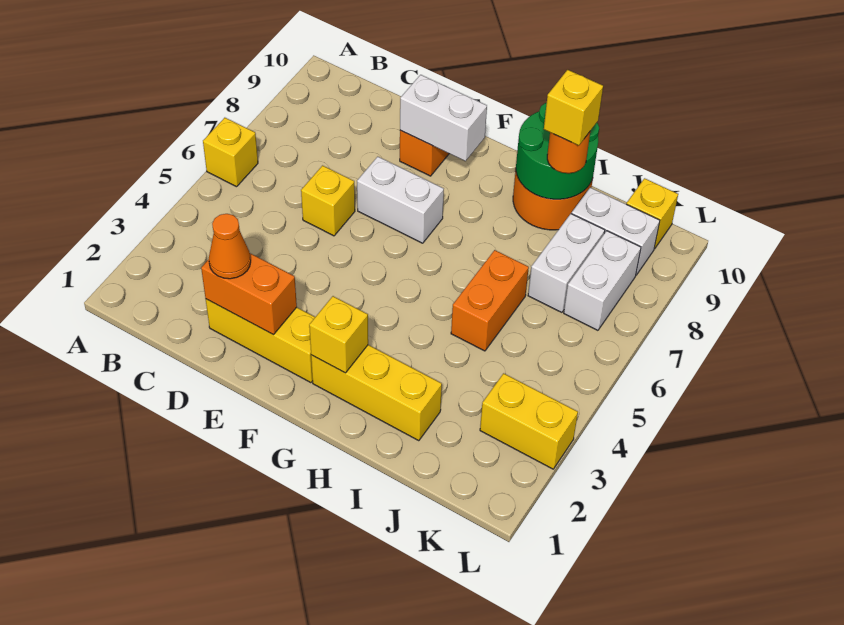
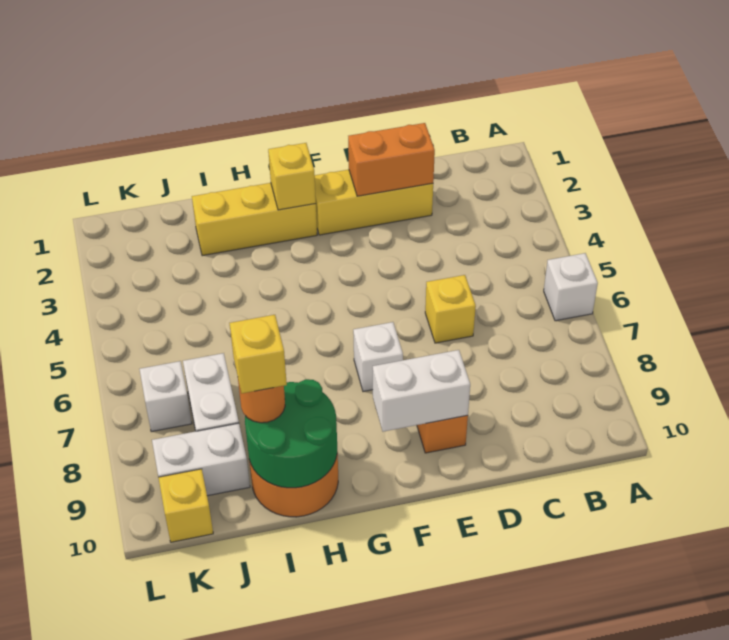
yellow brick A6 level 1 -> white brick A6 level 1
orange cone D2 level 3 -> none
white brick E7:F7 level 1 -> white brick F7 level 1
orange brick I5:I6 level 1 -> none
yellow brick K3:L3 level 1 -> none
white brick K7:K8 level 1 -> white brick K7 level 1

